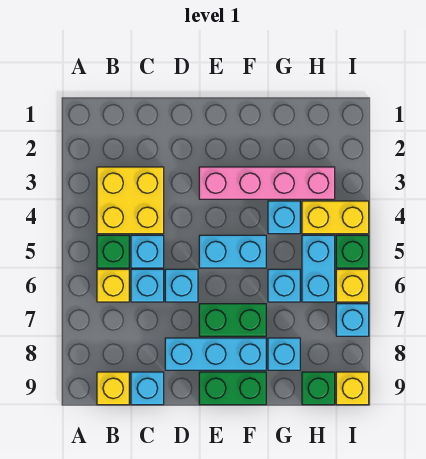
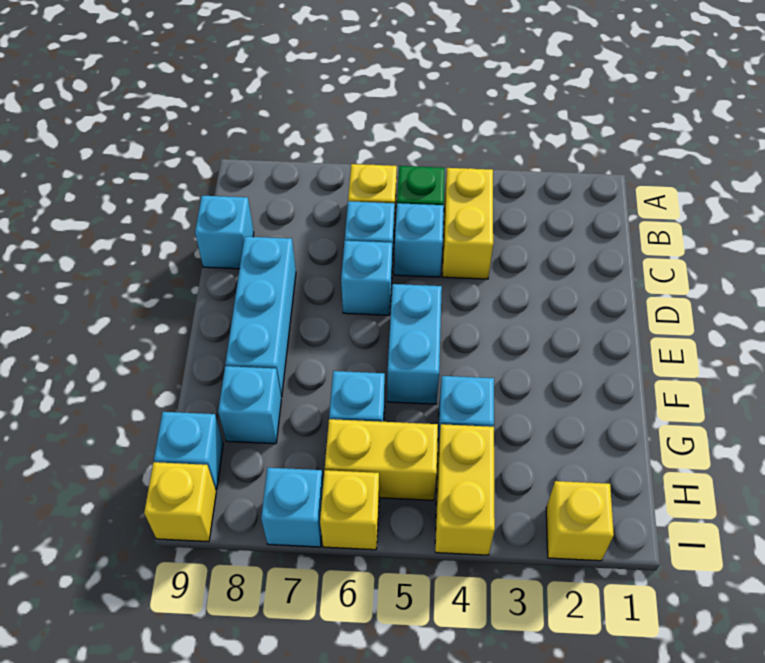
yellow brick B3:C4 level 1 -> yellow brick B4:C4 level 1
yellow brick B9 level 1 -> yellow brick I2 level 1
pink brick E3:H3 level 1 -> none
green brick E7:F7 level 1 -> none
green brick E9:F9 level 1 -> none
cyan brick H5:H6 level 1 -> yellow brick H5:H6 level 1
green brick H9 level 1 -> cyan brick H9 level 1
green brick I5 level 1 -> none

